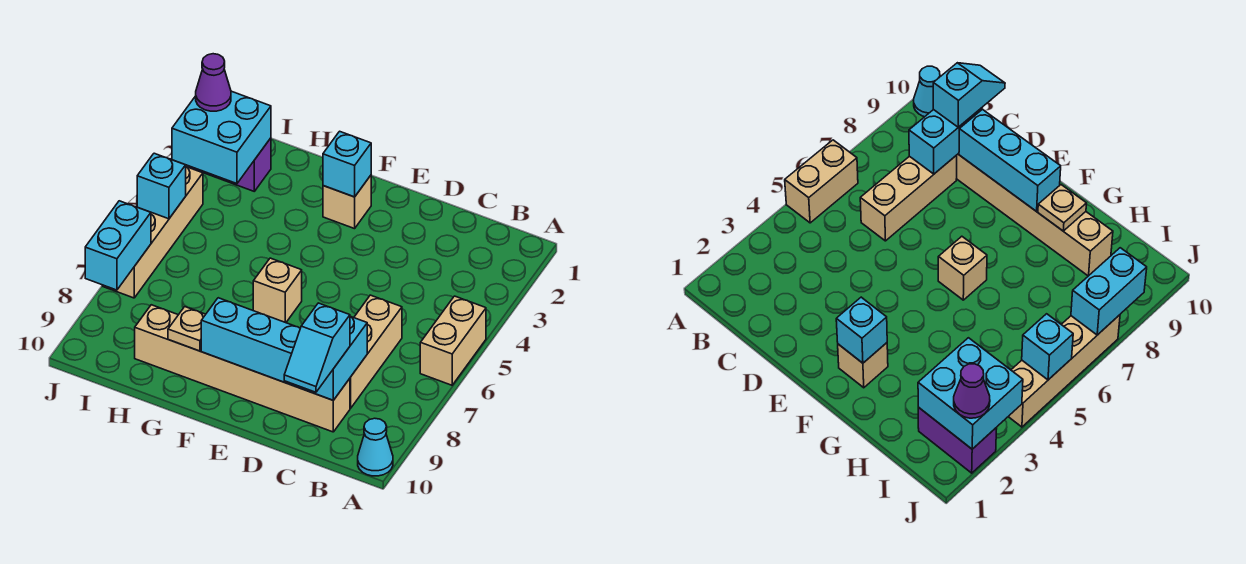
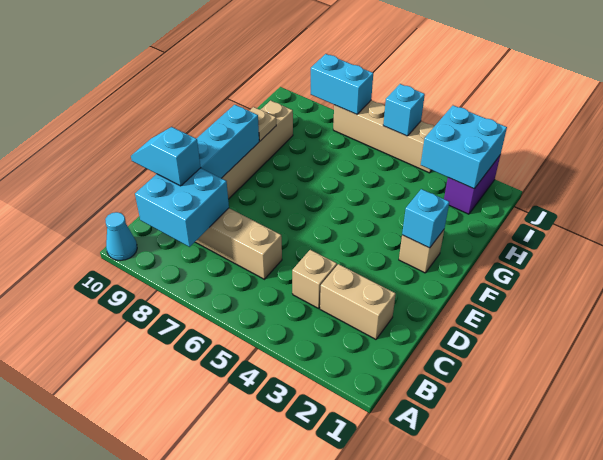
tan brick A5:A6 level 1 -> tan brick C2:C3 level 1
cyan brick C8:C9 level 2 -> cyan brick B8:C9 level 2
tan brick F6 level 1 -> tan brick C4 level 1
purple cone J2 level 3 -> none

